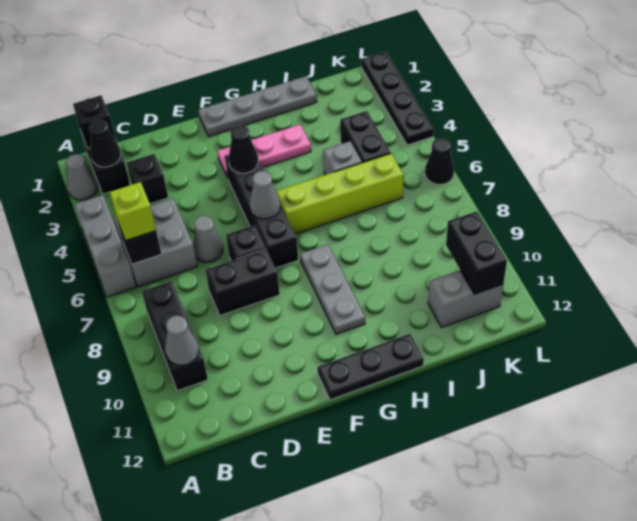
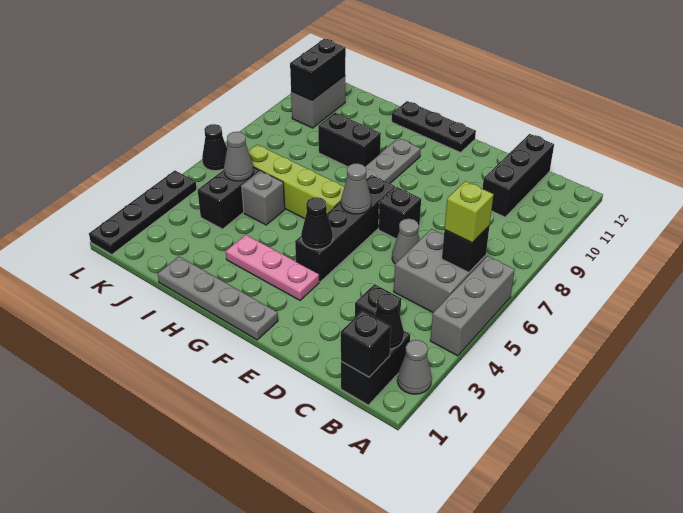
black brick B8:B10 level 1 -> black brick C10:C12 level 1
grey cone B10 level 2 -> grey cone J5 level 2
black brick D8:E8 level 1 -> black brick H9:I9 level 1
grey brick J11:K11 level 1 -> grey brick K10:K11 level 1

